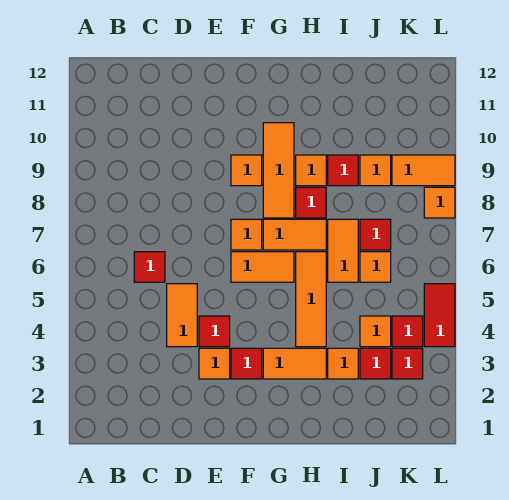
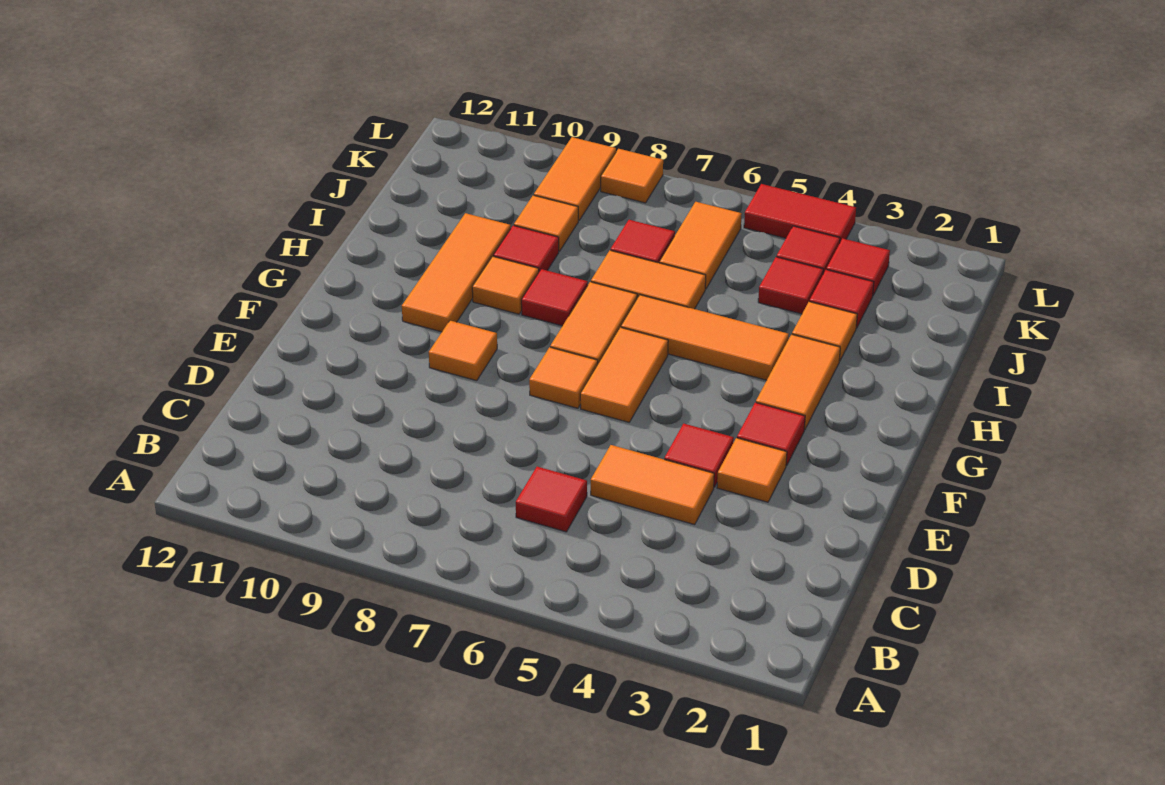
orange tile G8:G10 level 1 -> orange tile G10:I10 level 1
orange tile J4 level 1 -> red tile J4 level 1
orange tile J6 level 1 -> orange tile J6:K6 level 1

